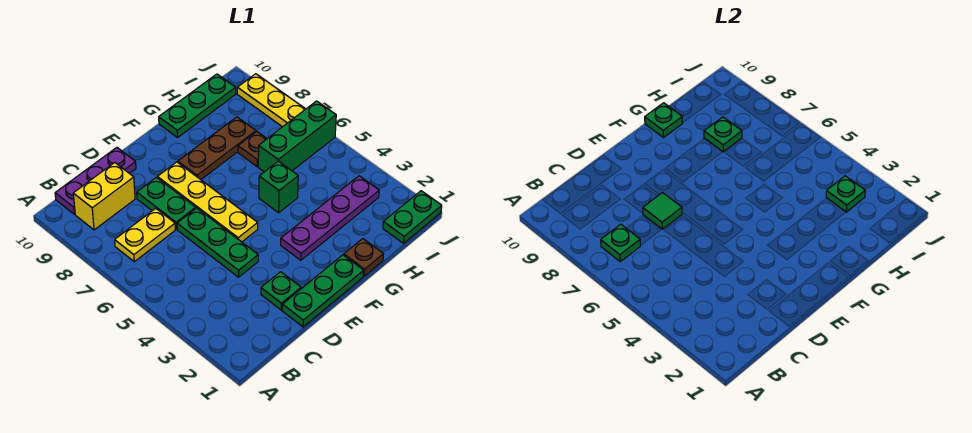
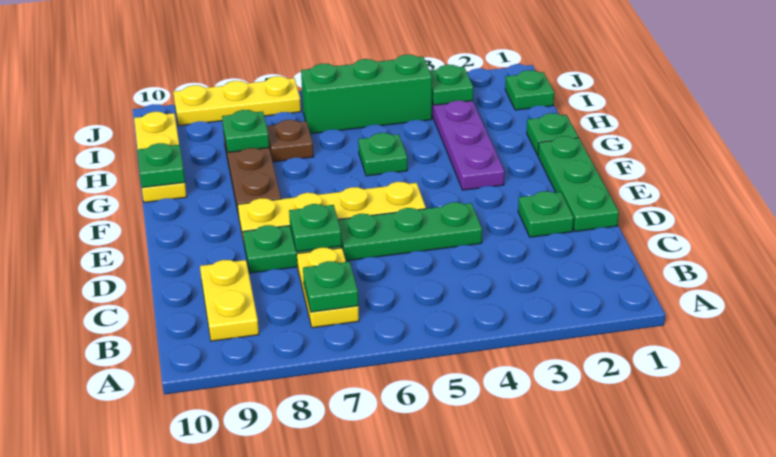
yellow brick B9:C9 level 1 -> yellow plate B9:C9 level 1
purple plate B10:D10 level 1 -> none
green tile D7 level 2 -> green plate D7 level 2
brown plate G1 level 1 -> green plate G1 level 1
green brick G5 level 1 -> green plate G5 level 1
green plate G10:I10 level 1 -> yellow plate G10:I10 level 1
green brick H6:J6 level 1 -> green brick I4:I6 level 1
green plate I1:J1 level 1 -> green plate I1 level 1

